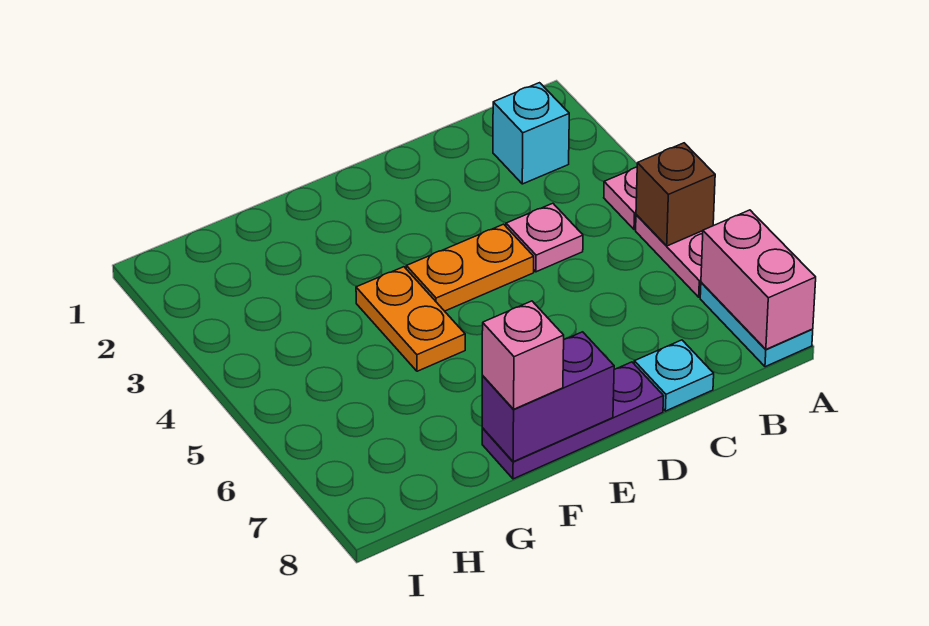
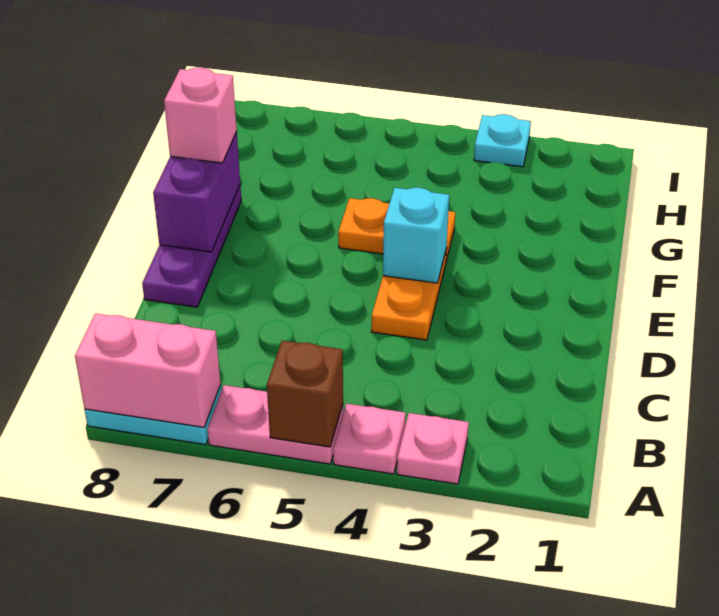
cyan brick B2 level 1 -> cyan brick E4 level 2
pink plate C4 level 1 -> pink plate A3 level 1
cyan plate C8 level 1 -> cyan plate I3 level 1

